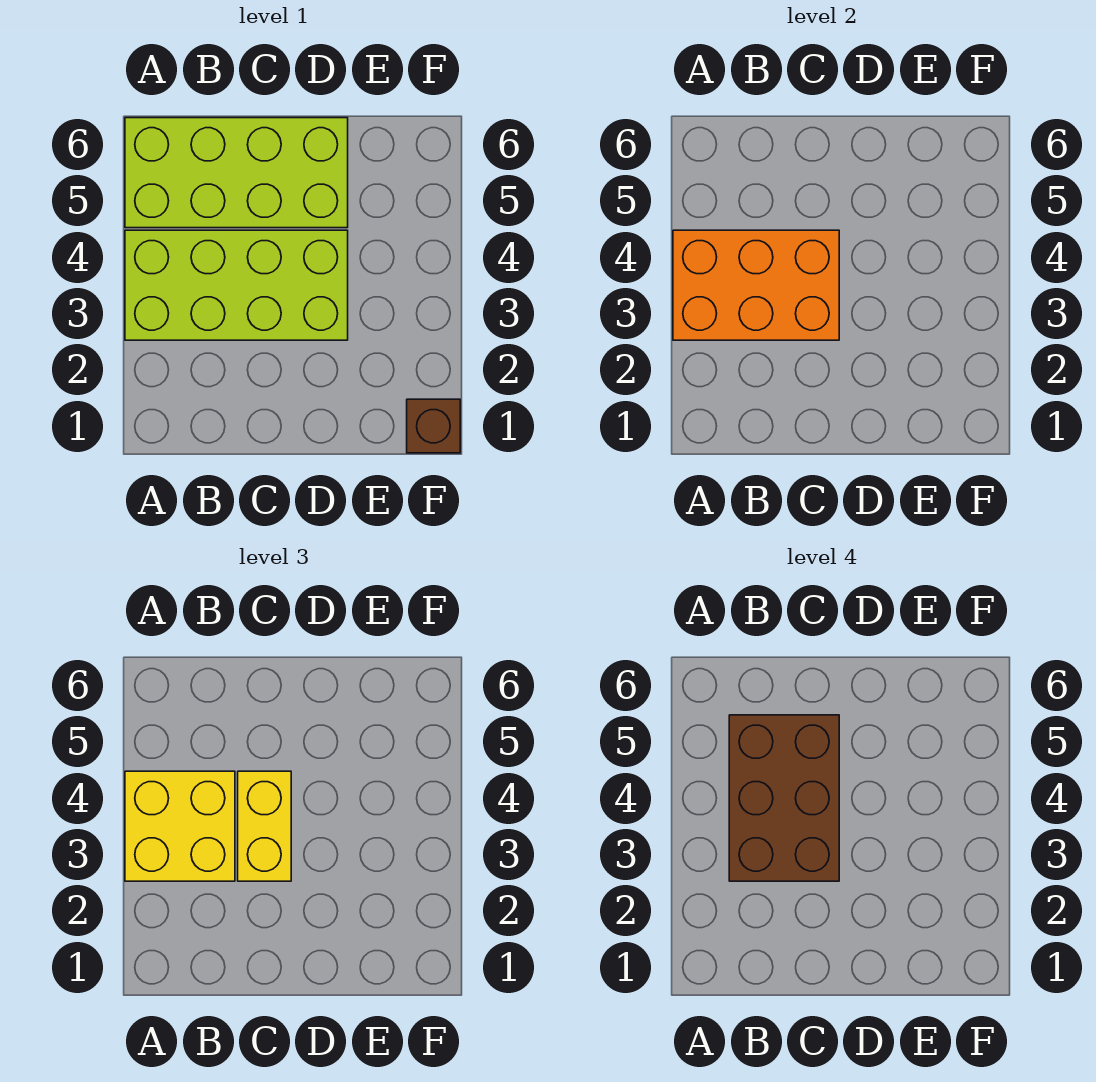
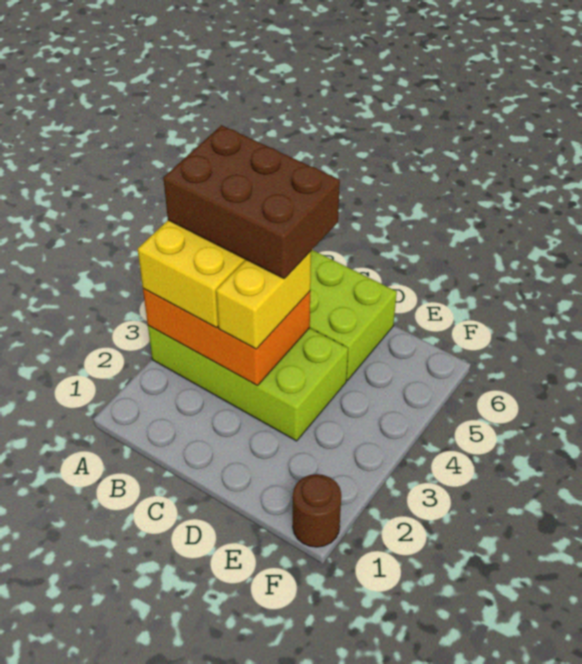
brown brick B3:C5 level 4 -> brown brick A4:C5 level 4
brown brick F1 level 1 -> brown round brick F1 level 1

